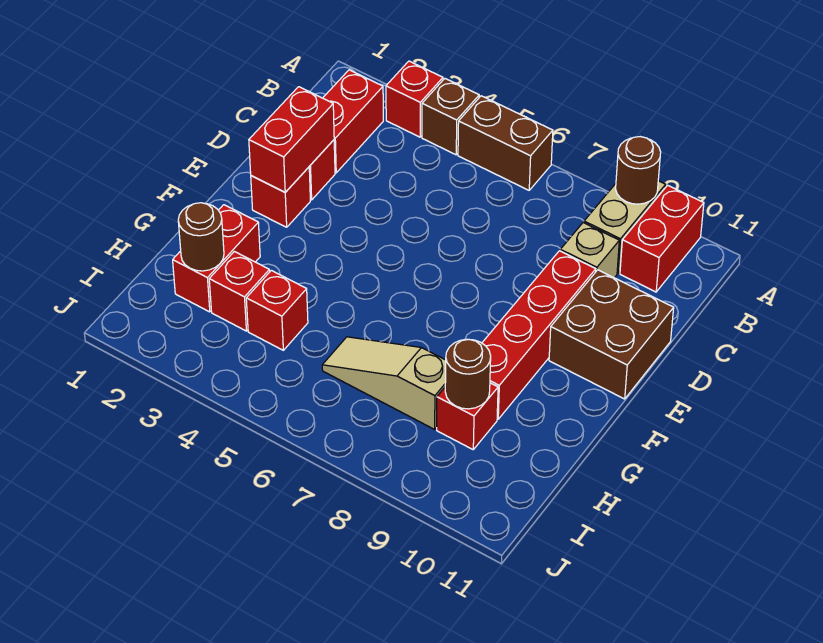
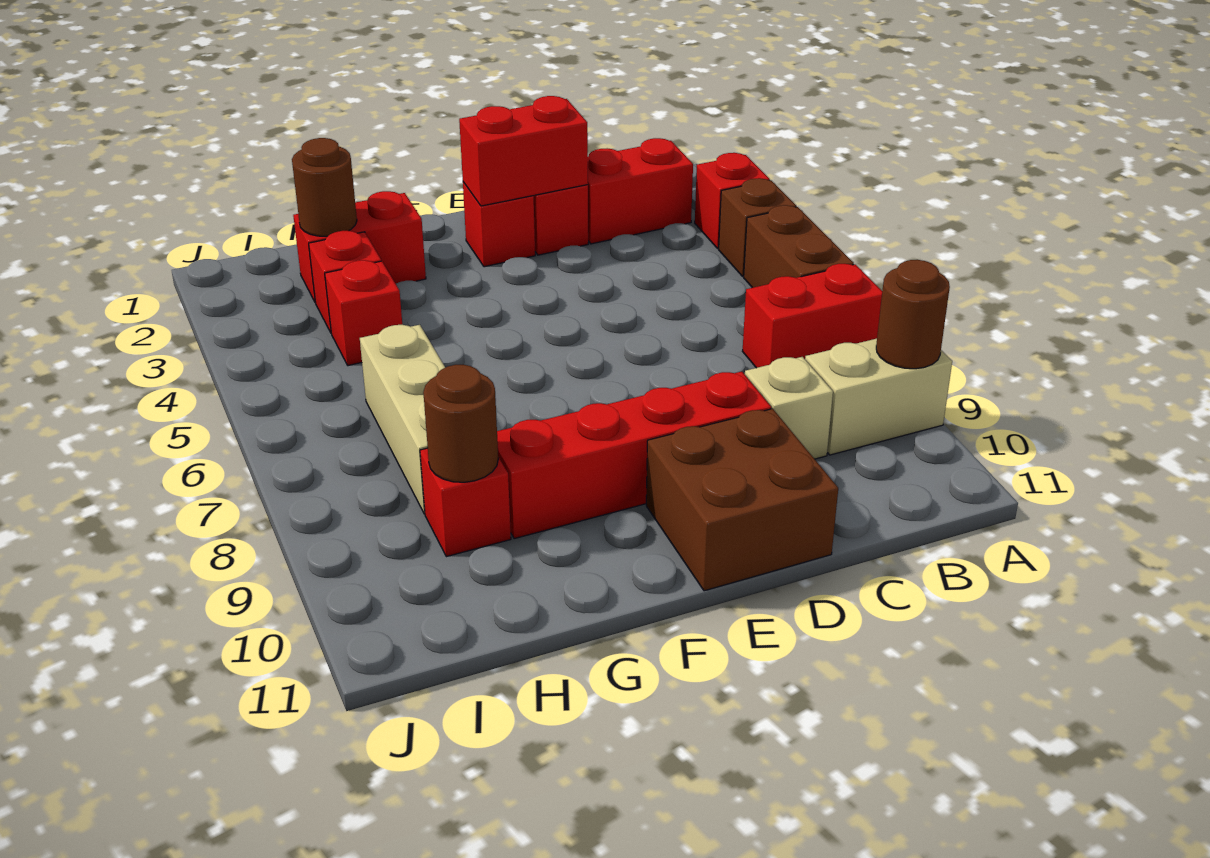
red brick A10:B10 level 1 -> red brick A7:B7 level 1
tan slope H6:H8 level 1 top 8 -> tan brick H6:H8 level 1

